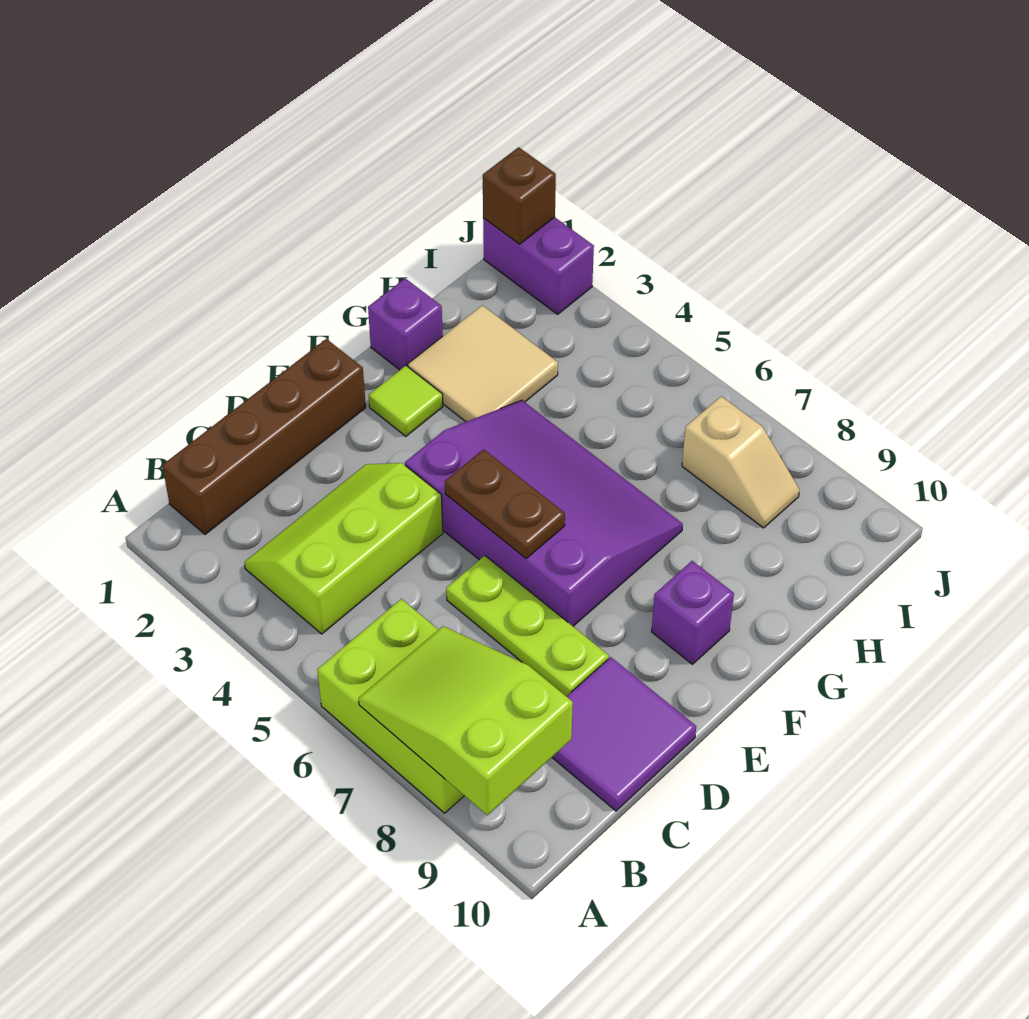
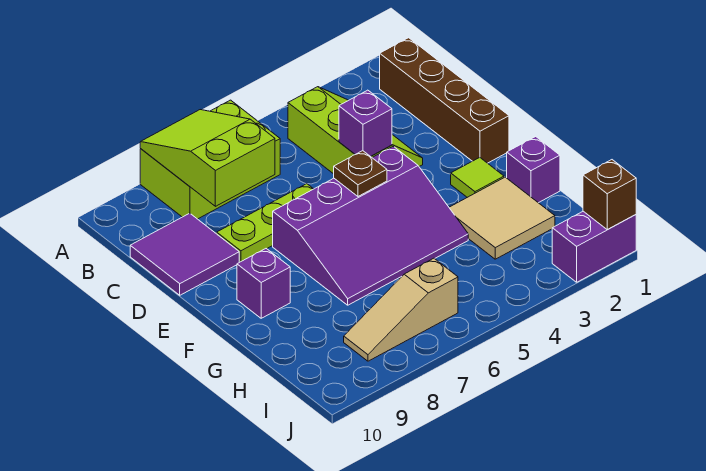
lime slope A7:B9 level 2 top 9 -> lime slope A7:C8 level 2 top C
none -> purple brick D4 level 2
brown plate E5:E6 level 2 -> brown plate E5 level 2
tan slope I7:I8 level 1 top 7 -> tan slope I6:I8 level 1 top 6

